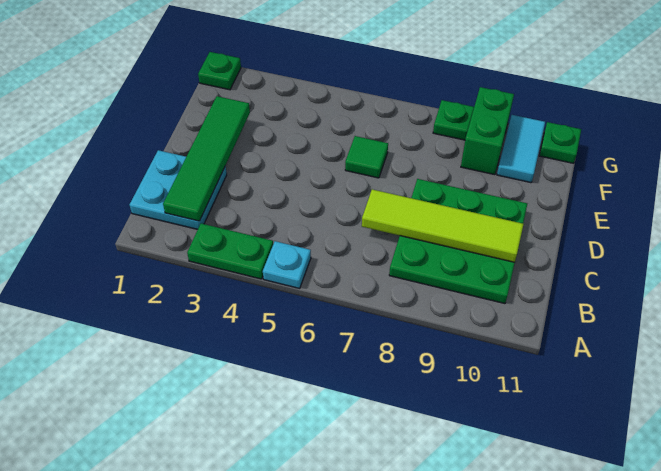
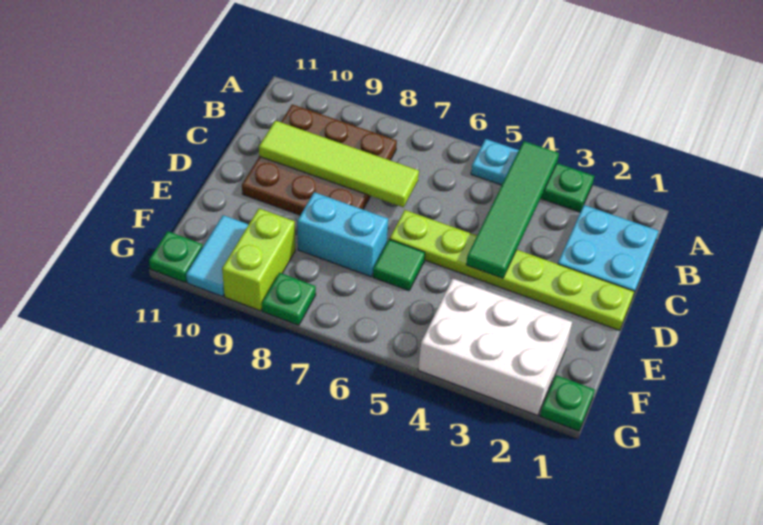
green tile B2:E2 level 2 -> green tile A4:D4 level 2
green plate B8:D10 level 1 -> brown plate B8:D10 level 1
none -> lime plate D1:D6 level 1
none -> cyan brick E7:E8 level 1
none -> white brick F2:G4 level 1
green brick F9:G9 level 1 -> lime brick F9:G9 level 1

